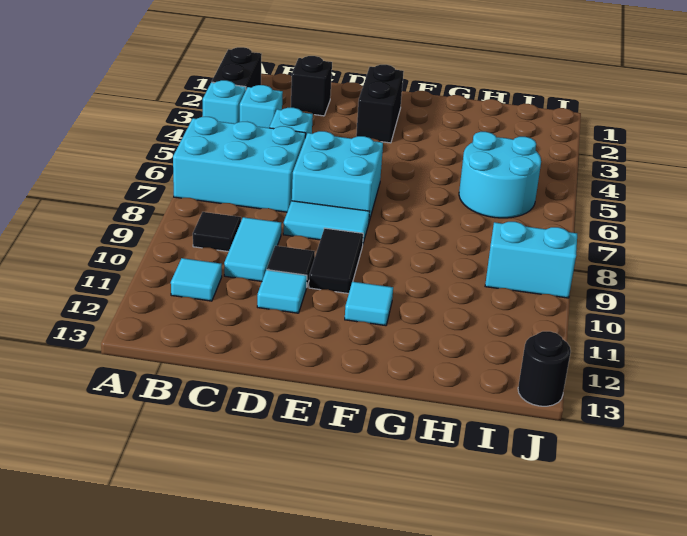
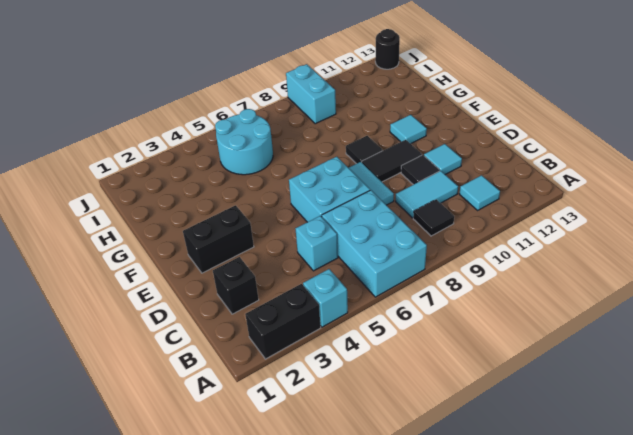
cyan brick B4 level 1 -> none
none -> black tile F9 level 1

